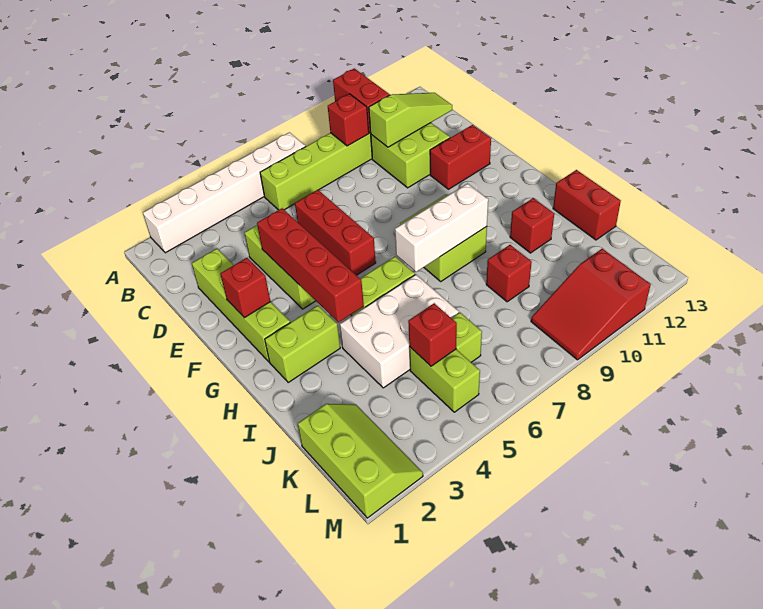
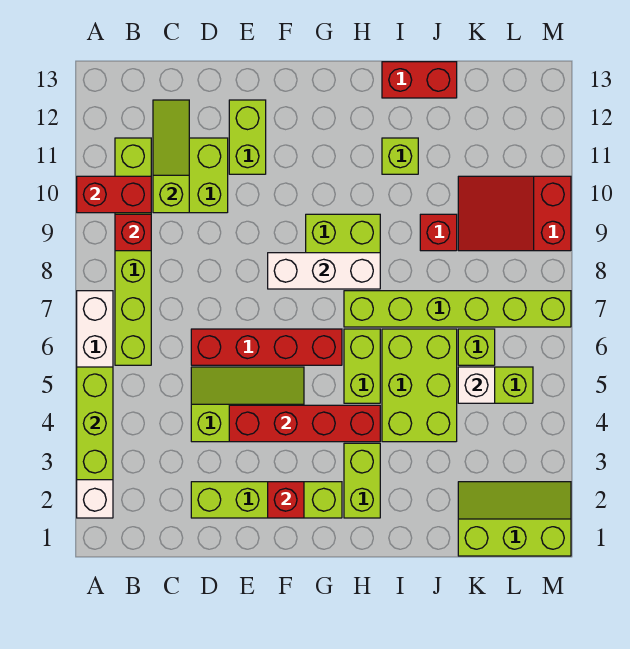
none -> lime brick A3:A5 level 2
red brick D6:F6 level 1 -> red brick D6:G6 level 1
red brick E11:E12 level 1 -> lime brick E11:E12 level 1
none -> lime brick H7:M7 level 1
white brick H7:H9 level 2 -> white brick F8:H8 level 2
white brick I4:J6 level 1 -> lime brick I4:J6 level 1
red brick I11 level 1 -> lime brick I11 level 1
red brick K5 level 2 -> white brick K5 level 2
red slope L9:M11 level 1 top 11 -> red slope K9:M10 level 1 top M

